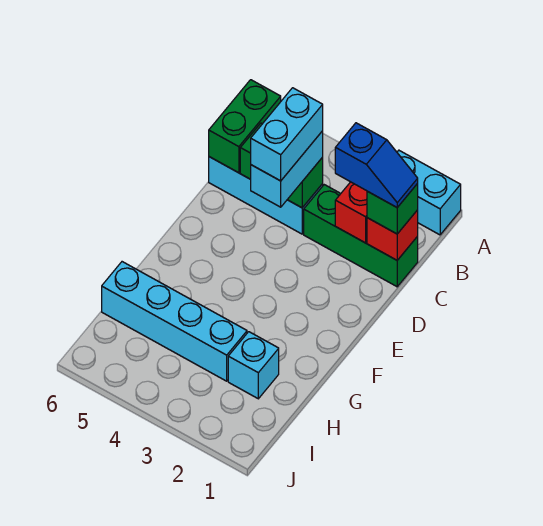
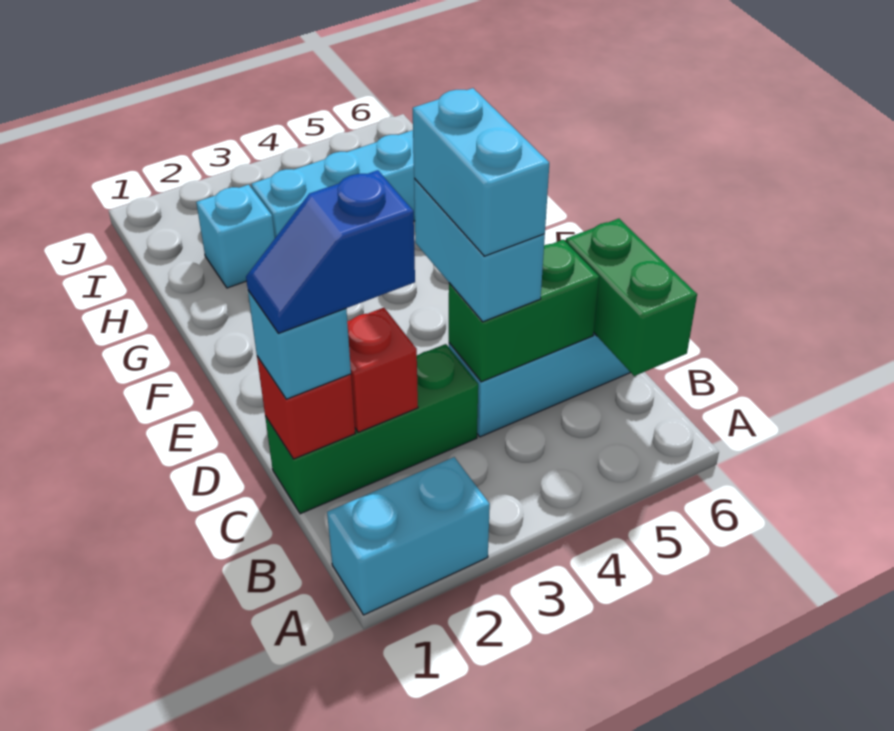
green brick C1 level 3 -> cyan brick C1 level 3

